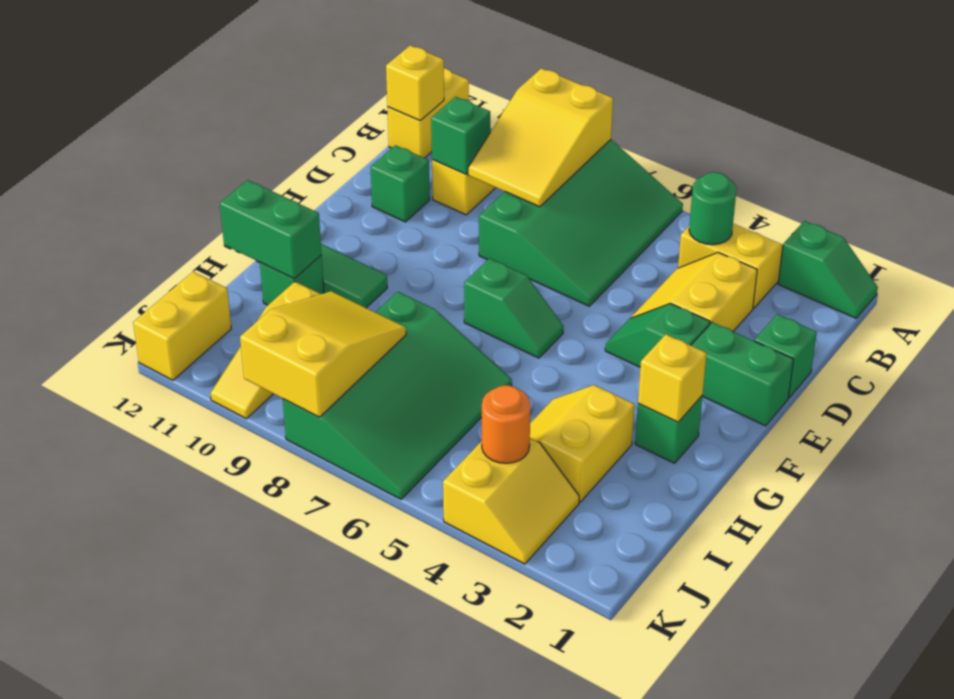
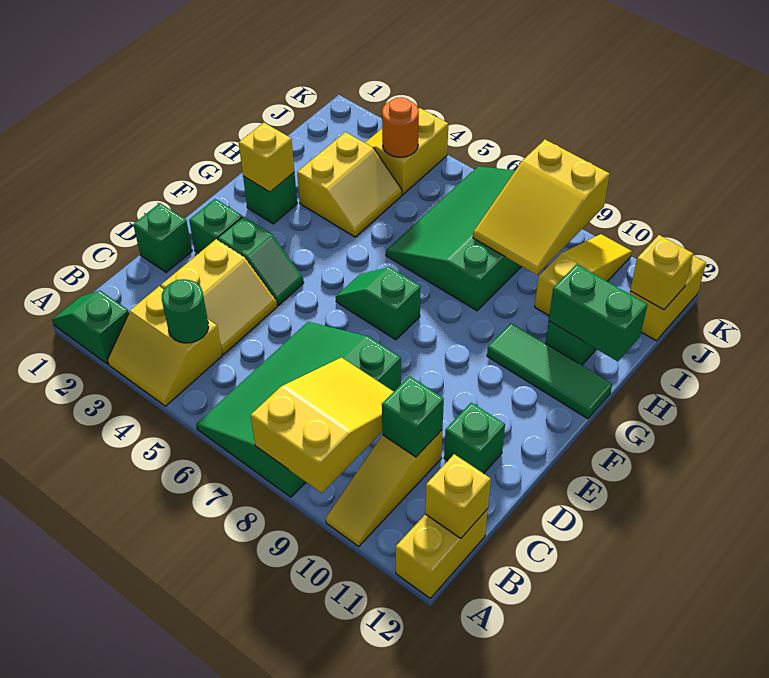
green brick E1:E2 level 1 -> green brick E2 level 1
none -> yellow brick J12 level 2

